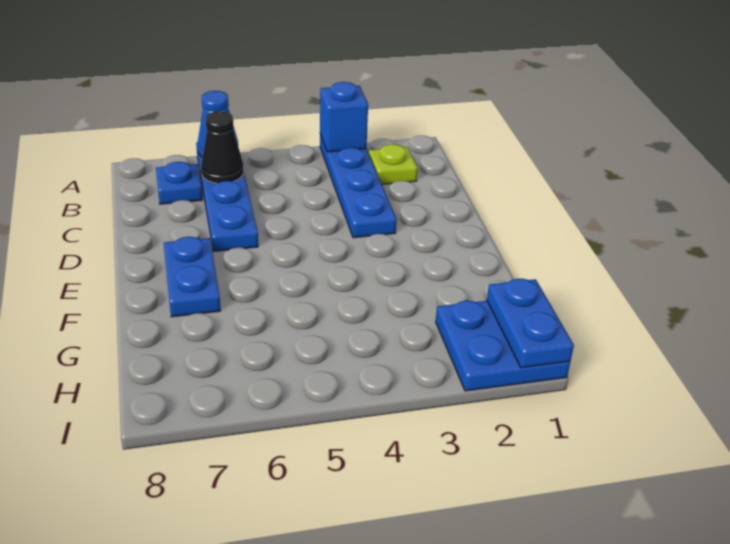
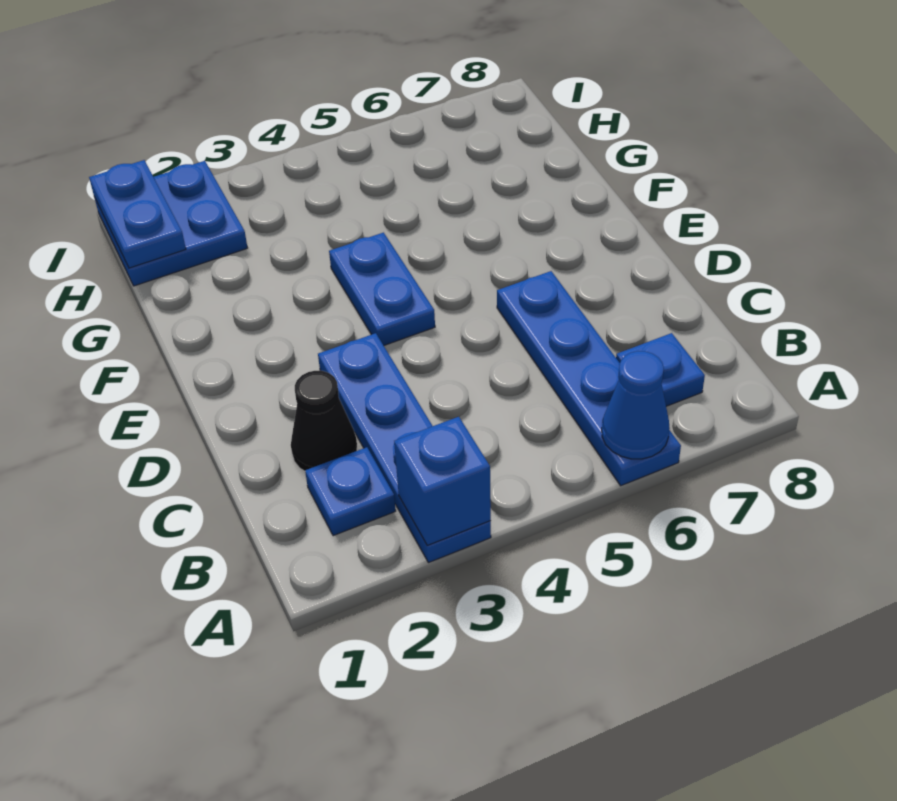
lime plate B2 level 1 -> blue plate B2 level 1
black cone B6 level 2 -> black cone C2 level 1
blue plate E7:F7 level 1 -> blue plate E4:F4 level 1

